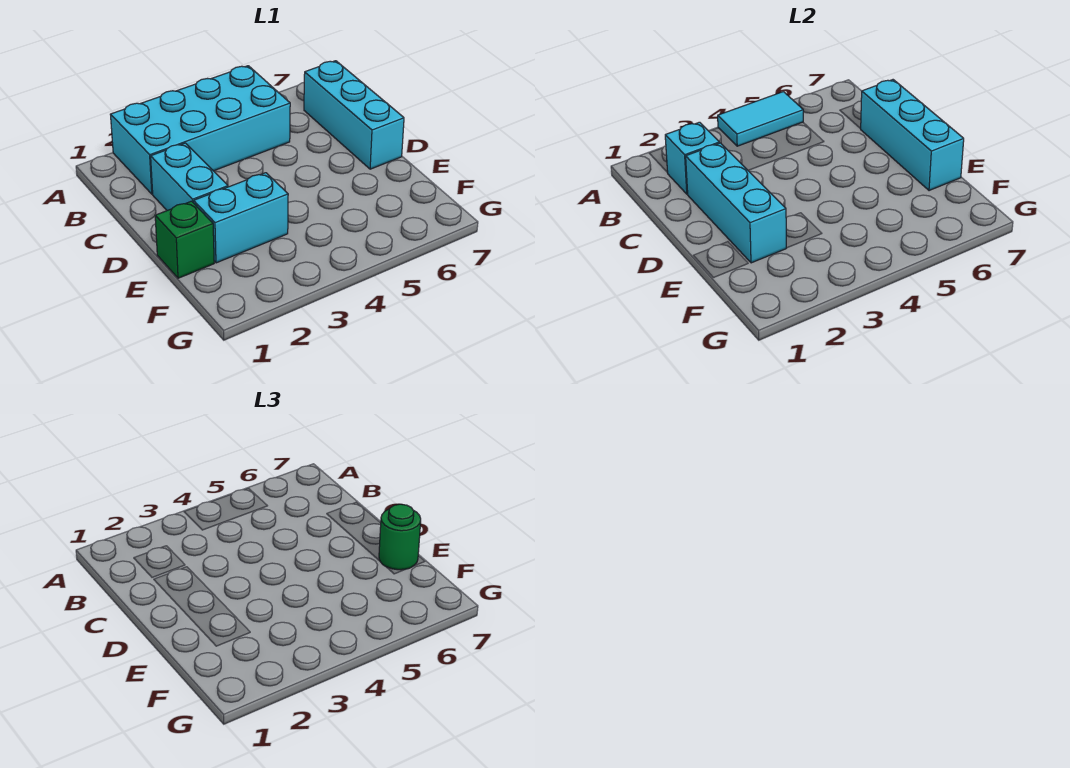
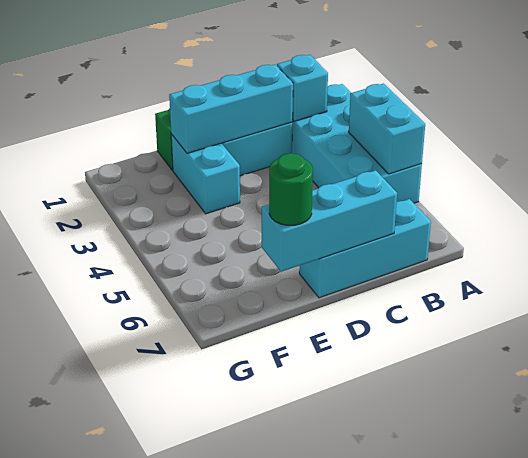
cyan tile A4:A5 level 2 -> cyan brick A4:A5 level 2

